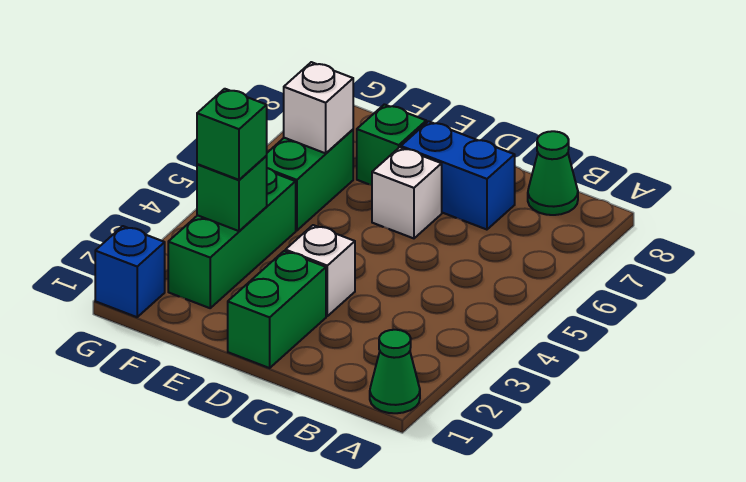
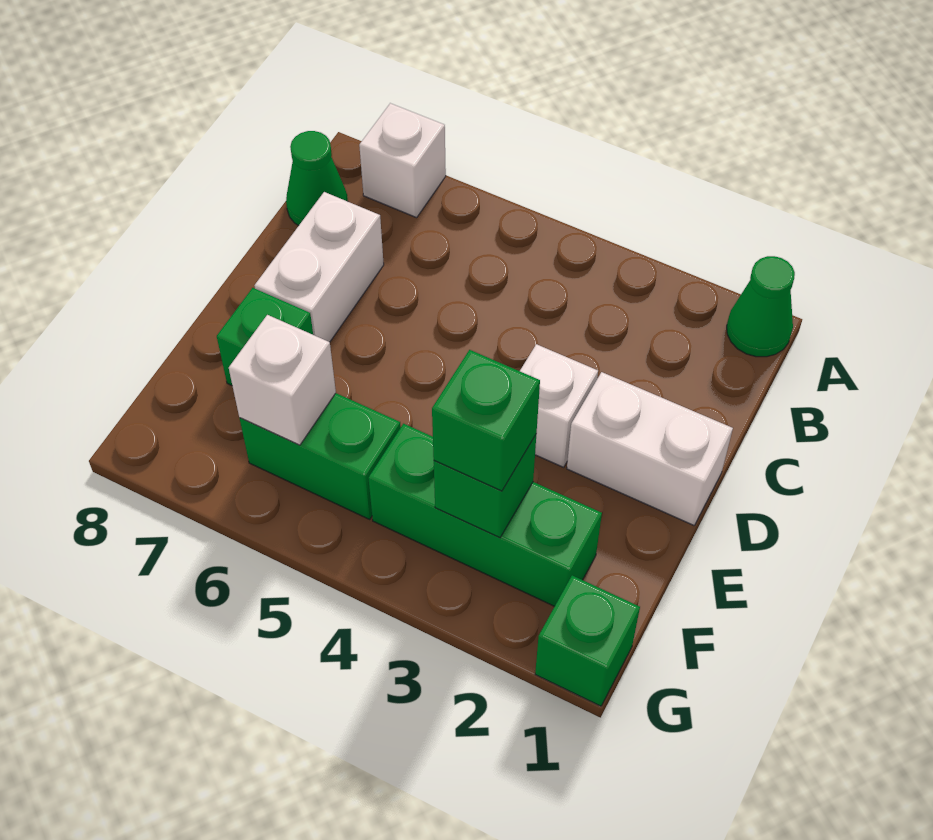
blue brick C7:D7 level 1 -> white brick C7:D7 level 1
green brick D1:D2 level 1 -> white brick D1:D2 level 1
white brick D6 level 1 -> white brick A7 level 1
blue brick G1 level 1 -> green brick G1 level 1

